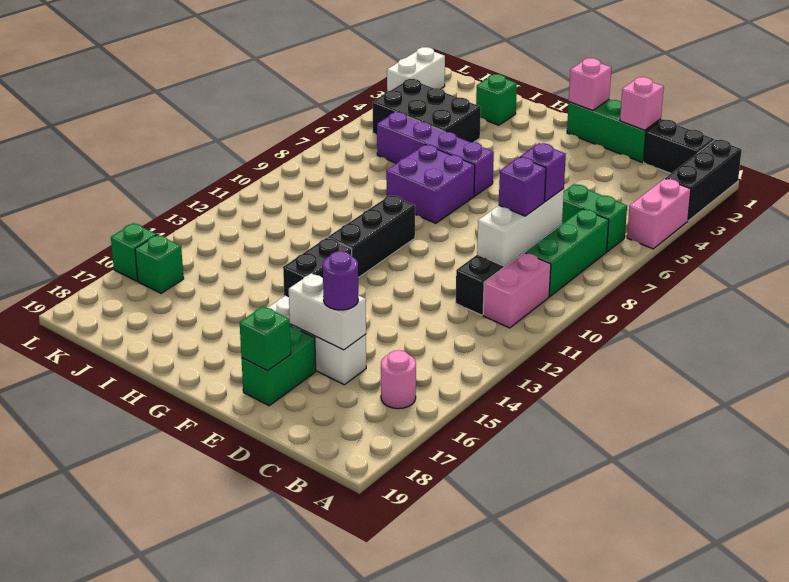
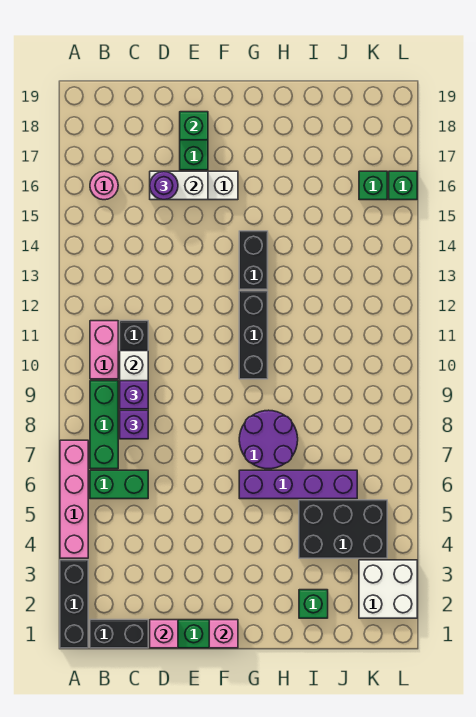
pink brick A4:A5 level 1 -> pink brick A4:A7 level 1
purple brick G7:H8 level 1 -> purple round brick G7:H8 level 1
white brick L2:L3 level 1 -> white brick K2:L3 level 1

